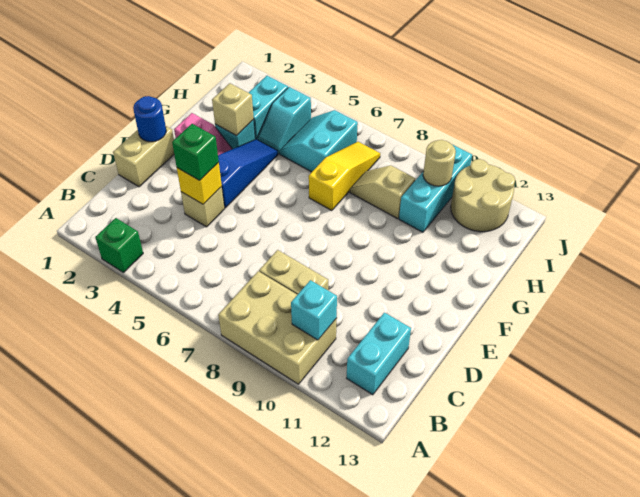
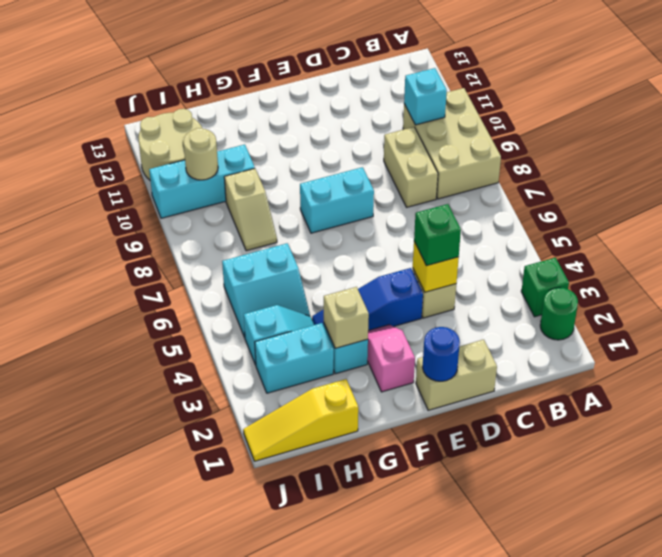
none -> green round brick A2 level 1
cyan brick B12:C12 level 1 -> cyan brick E8:F8 level 1
yellow slope G7:I7 level 1 top G -> yellow slope H1:J1 level 1 top H

